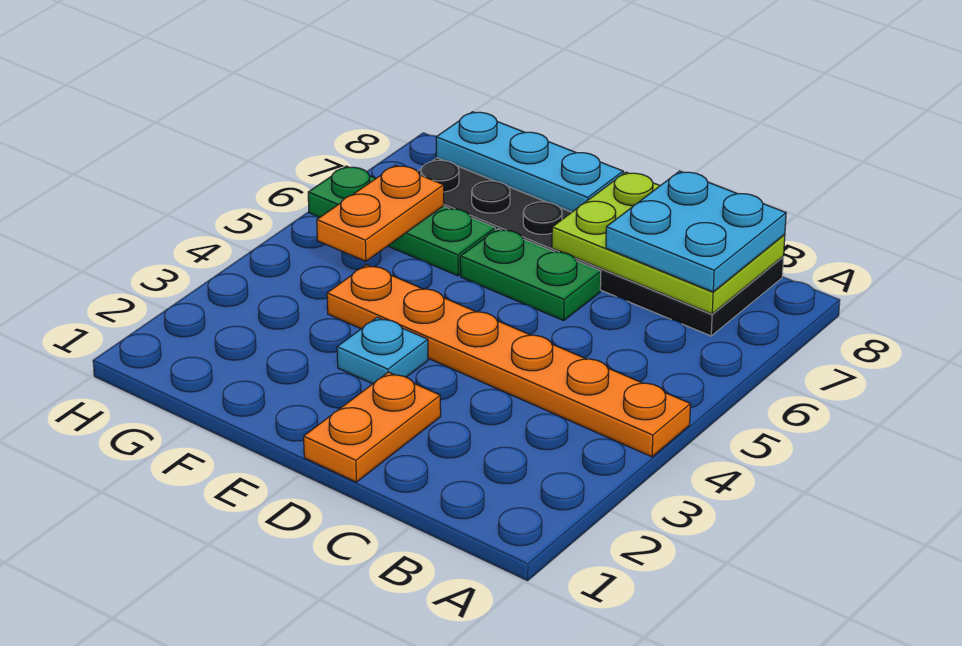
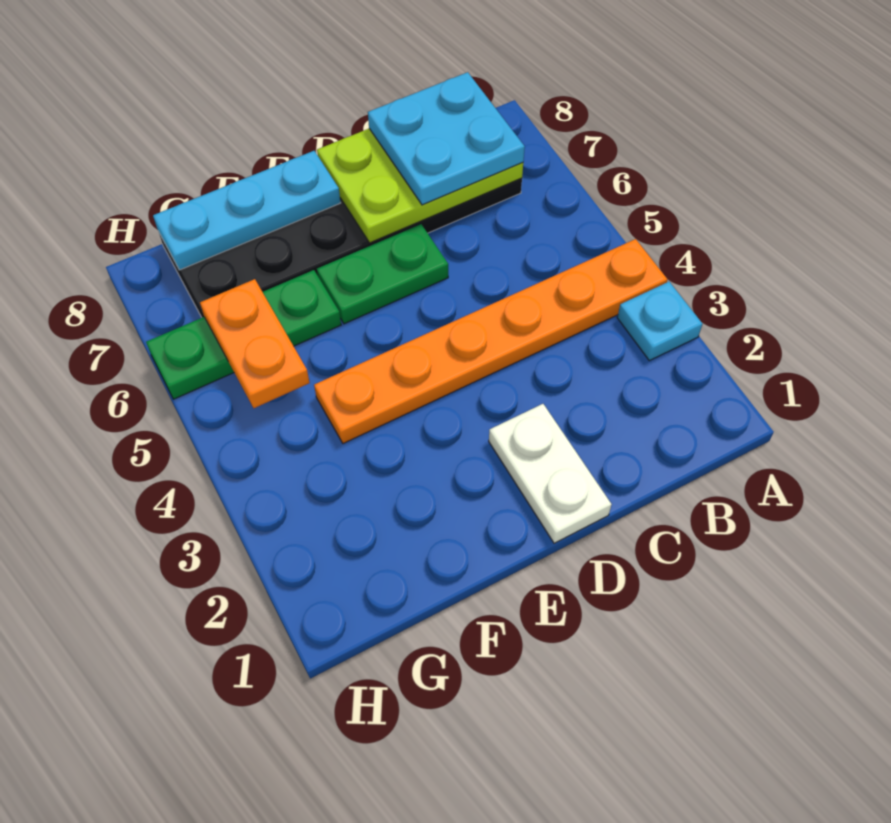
orange plate D1:D2 level 1 -> white plate D1:D2 level 1
cyan plate E3 level 1 -> cyan plate A3 level 1

